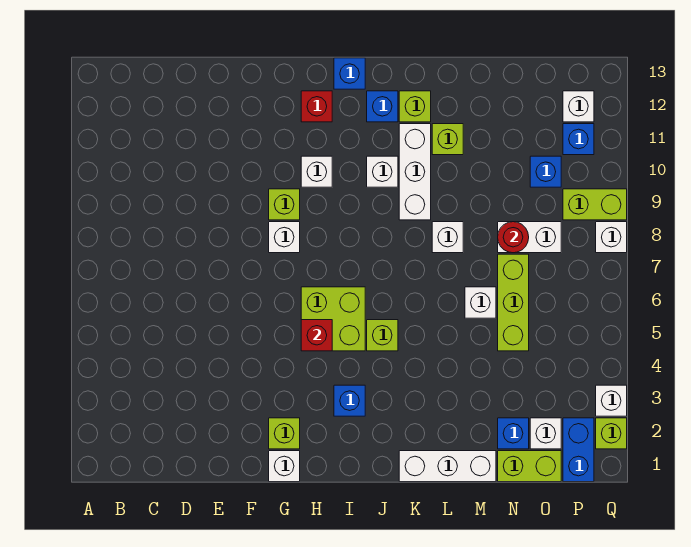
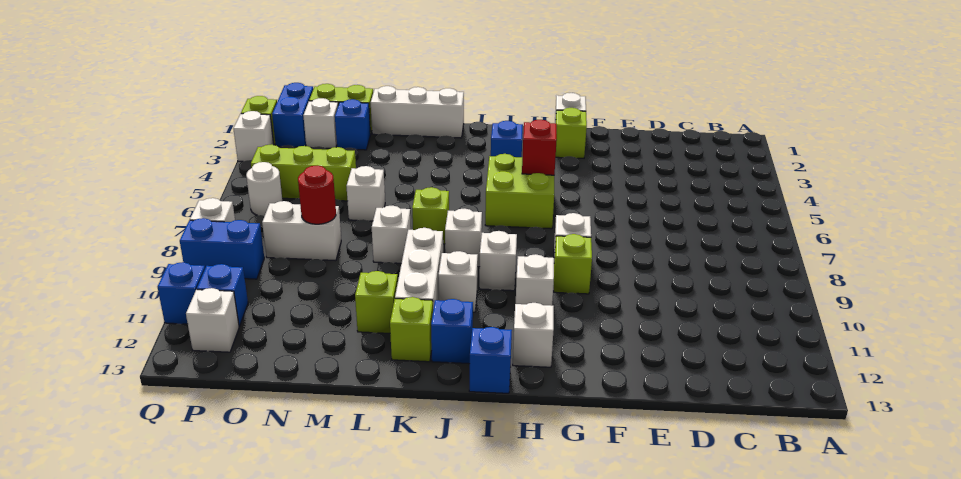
red brick H12 level 1 -> white brick H12 level 1
none -> white brick I9 level 1
lime brick J5 level 1 -> lime brick K7 level 1
none -> white brick J8 level 1
lime brick N5:N7 level 1 -> lime brick N5:P5 level 1
blue brick O10 level 1 -> blue brick Q11 level 1
none -> white round brick P6 level 1
lime brick P9:Q9 level 1 -> blue brick P9:Q9 level 1

